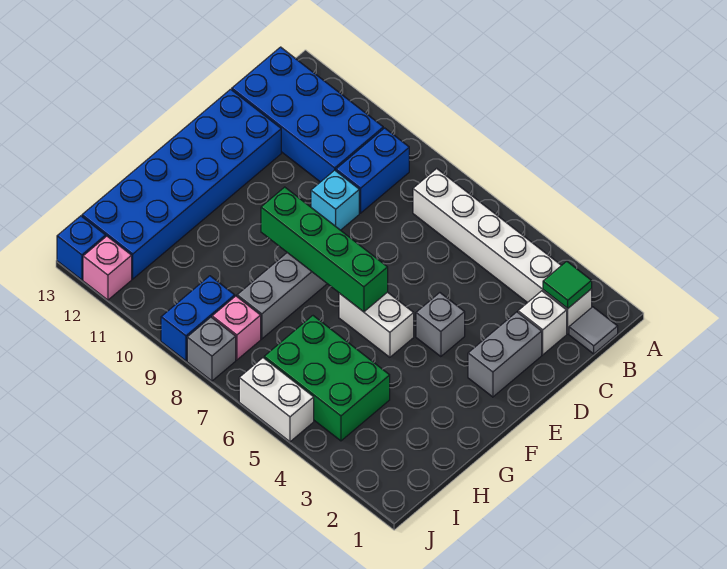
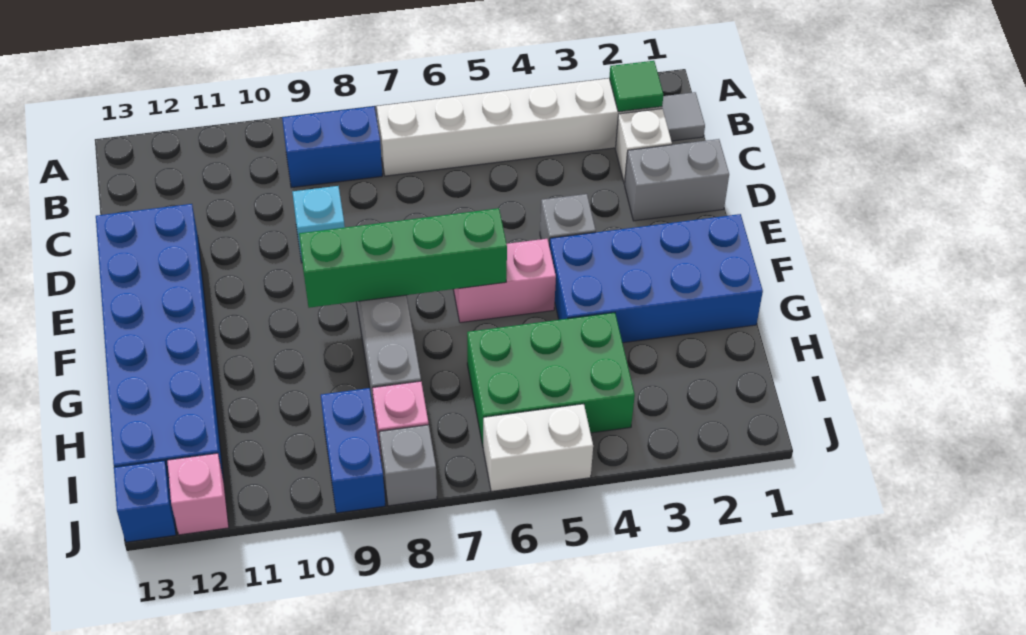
blue brick B9:C9 level 1 -> blue brick B8:B9 level 1
blue brick B10:C13 level 1 -> blue brick F1:G4 level 1
grey brick D2:E2 level 1 -> grey brick D1:D2 level 1
white brick F5:F6 level 1 -> pink brick F5:F6 level 1

